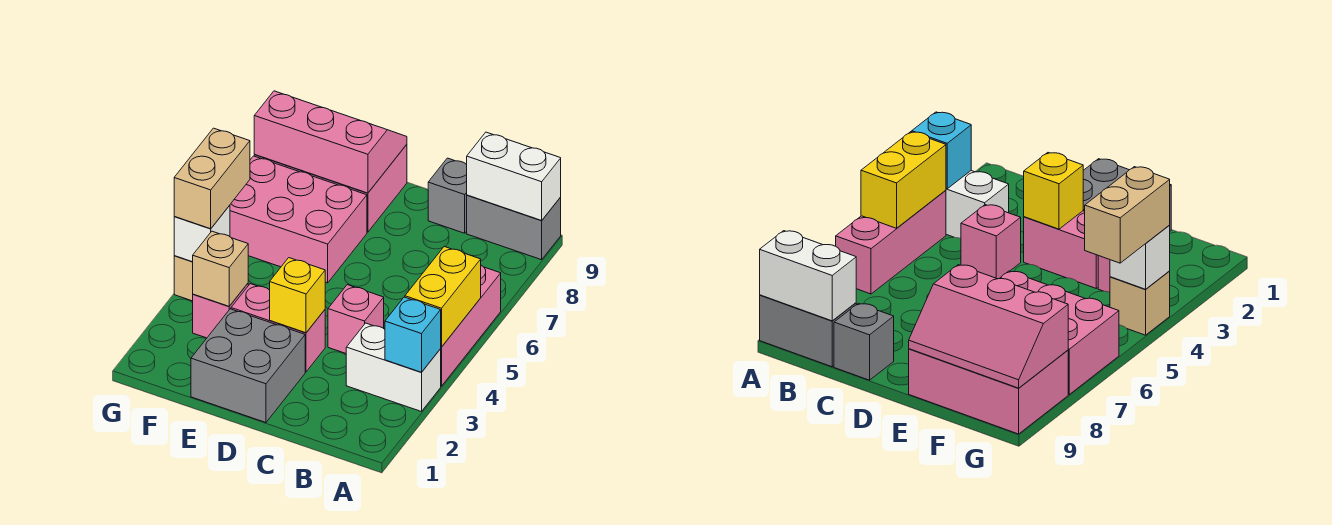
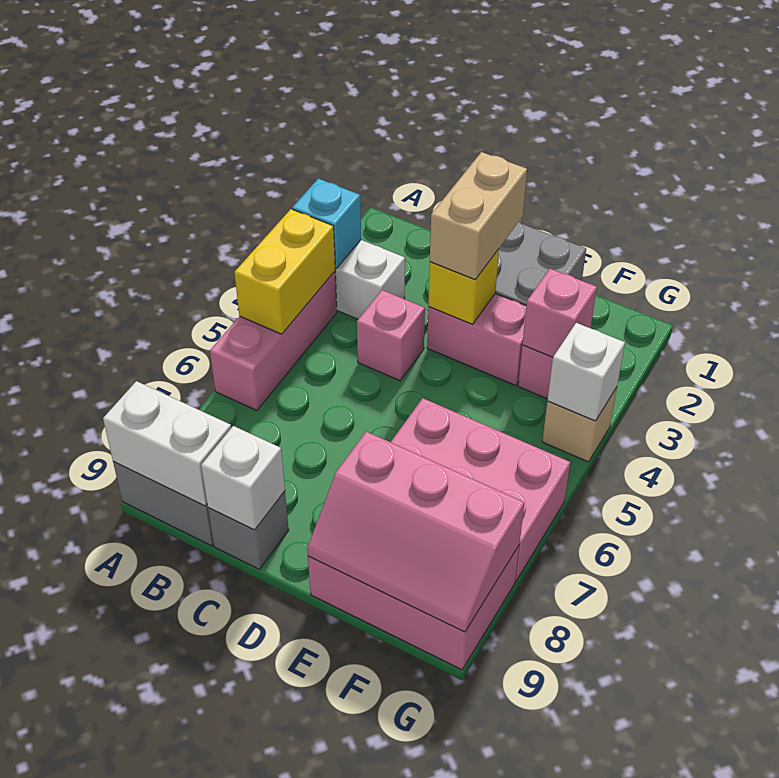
none -> white brick C9 level 2
tan brick F3 level 2 -> pink brick F3 level 2
tan brick G4:G5 level 3 -> tan brick D2:D3 level 3

